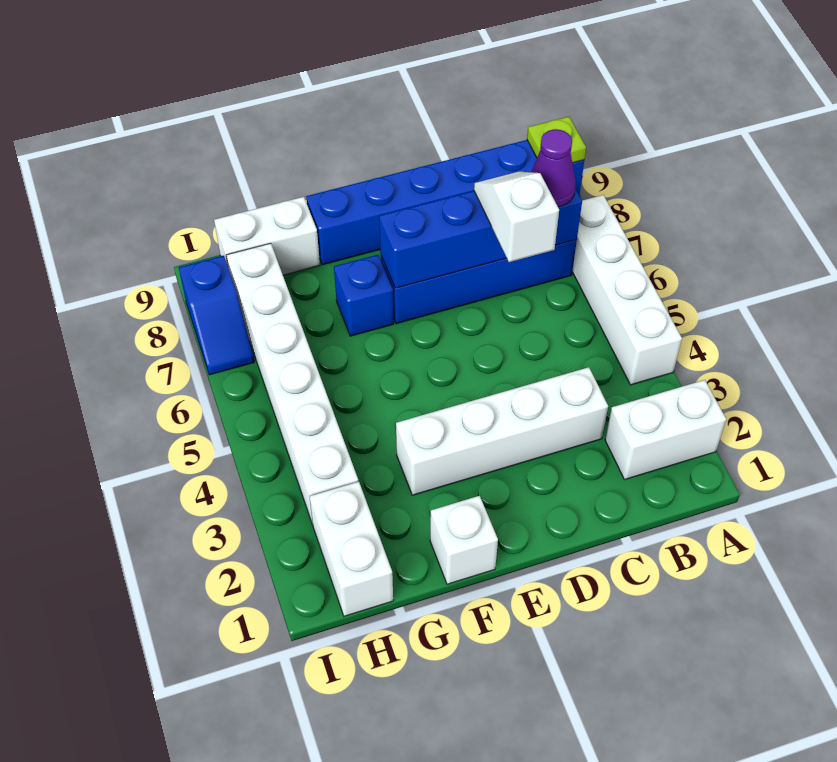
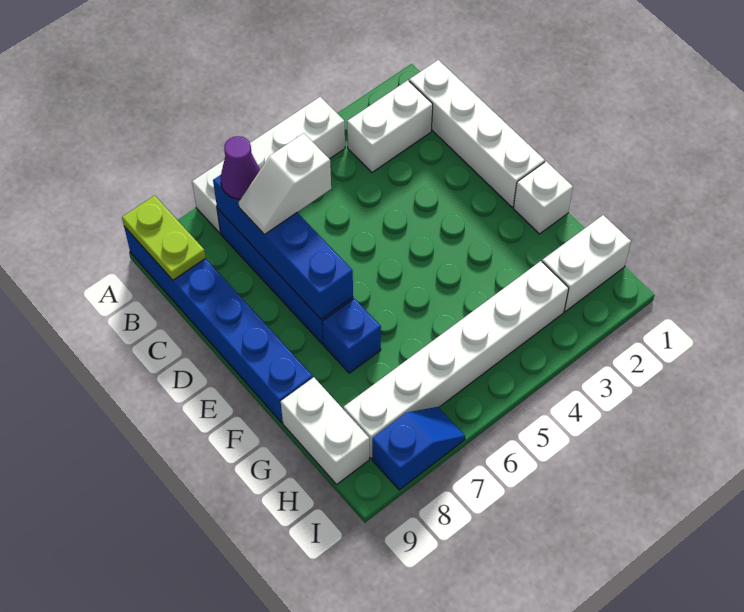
white brick A2:B2 level 1 -> white brick B2:B3 level 1
lime plate A9 level 2 -> lime plate A9:B9 level 2
white brick C3:F3 level 1 -> white brick B1:E1 level 1

